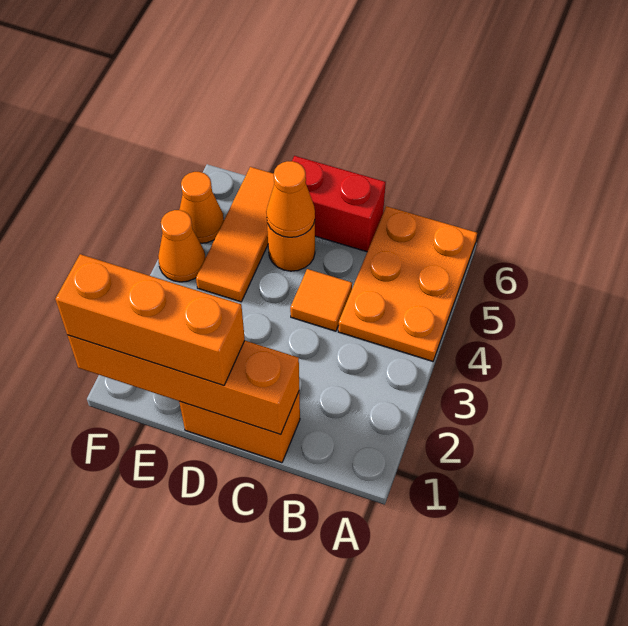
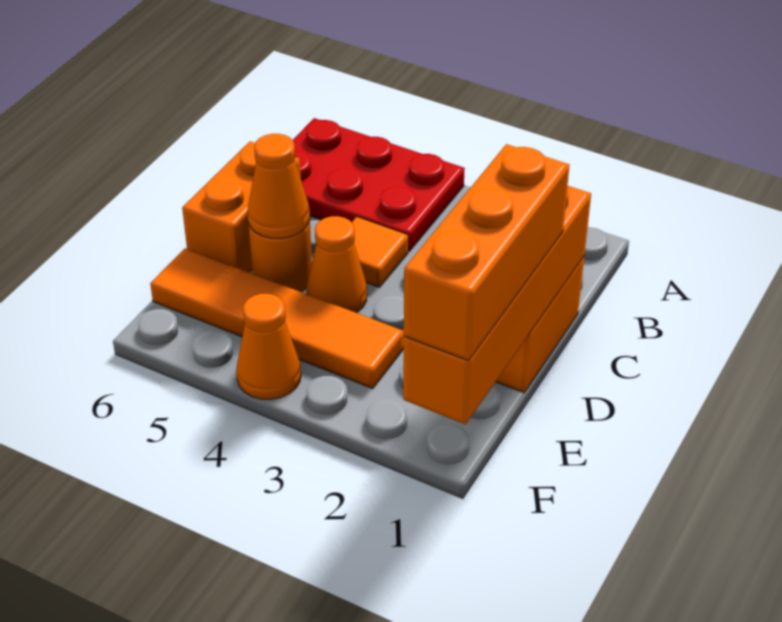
orange plate A4:B6 level 1 -> red plate A4:B6 level 1
red brick C6:D6 level 1 -> orange brick C6:D6 level 1
orange tile E4:E6 level 1 -> orange tile E3:E6 level 1
orange cone F5 level 1 -> orange cone D4 level 1

